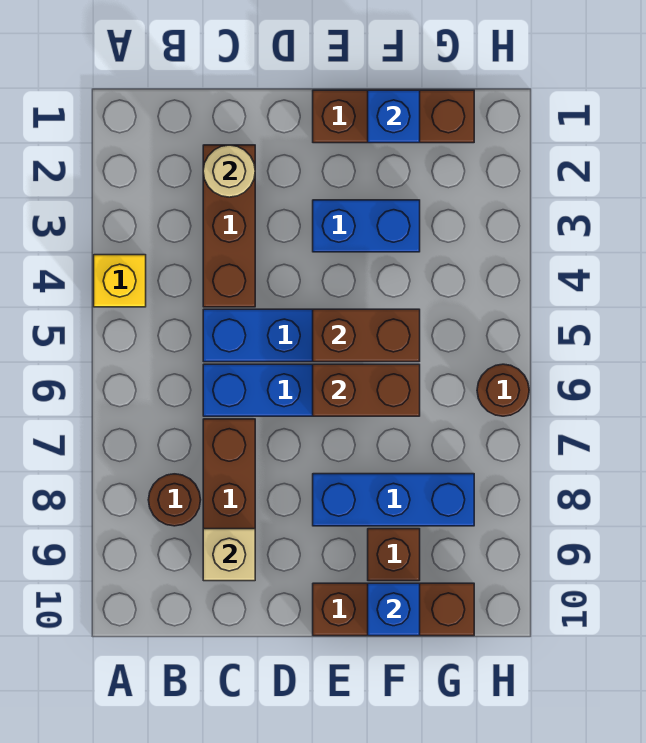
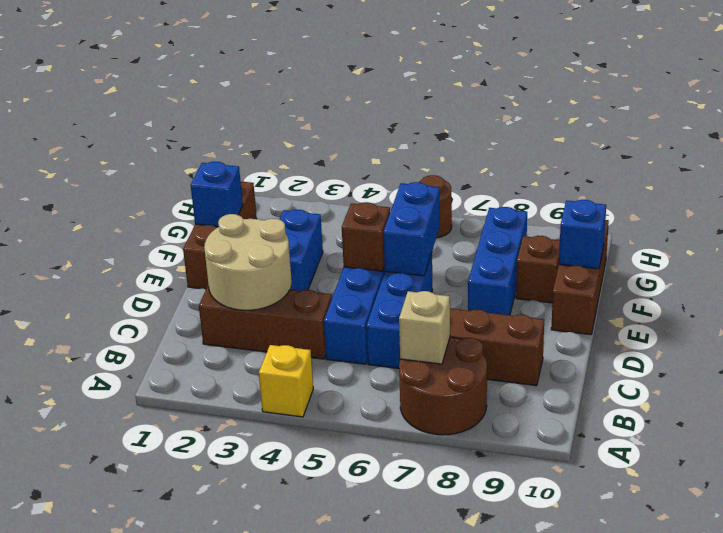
brown round brick B8 level 1 -> brown round brick A7:B8 level 1
tan round brick C2 level 2 -> tan round brick C2:D3 level 2
tan brick C9 level 2 -> tan brick B7 level 2
brown brick E5:F5 level 2 -> brown brick E5 level 2
brown brick E6:F6 level 2 -> blue brick E6:F6 level 2

